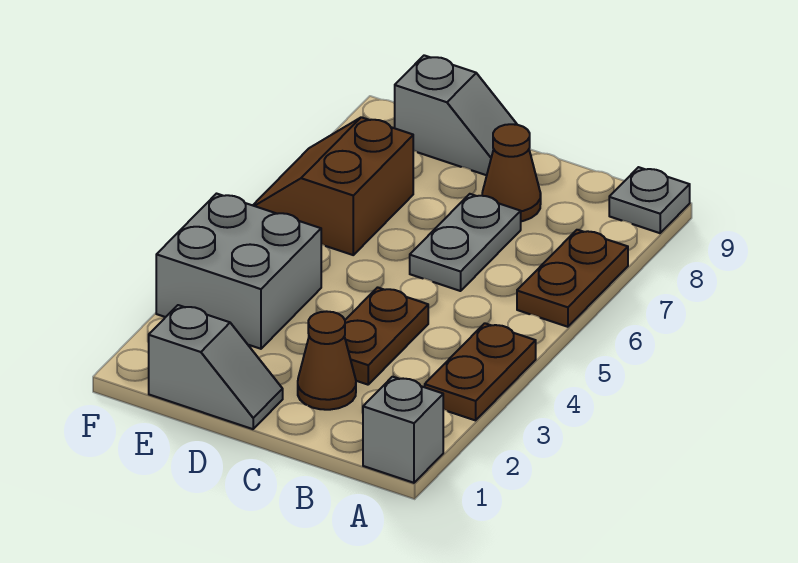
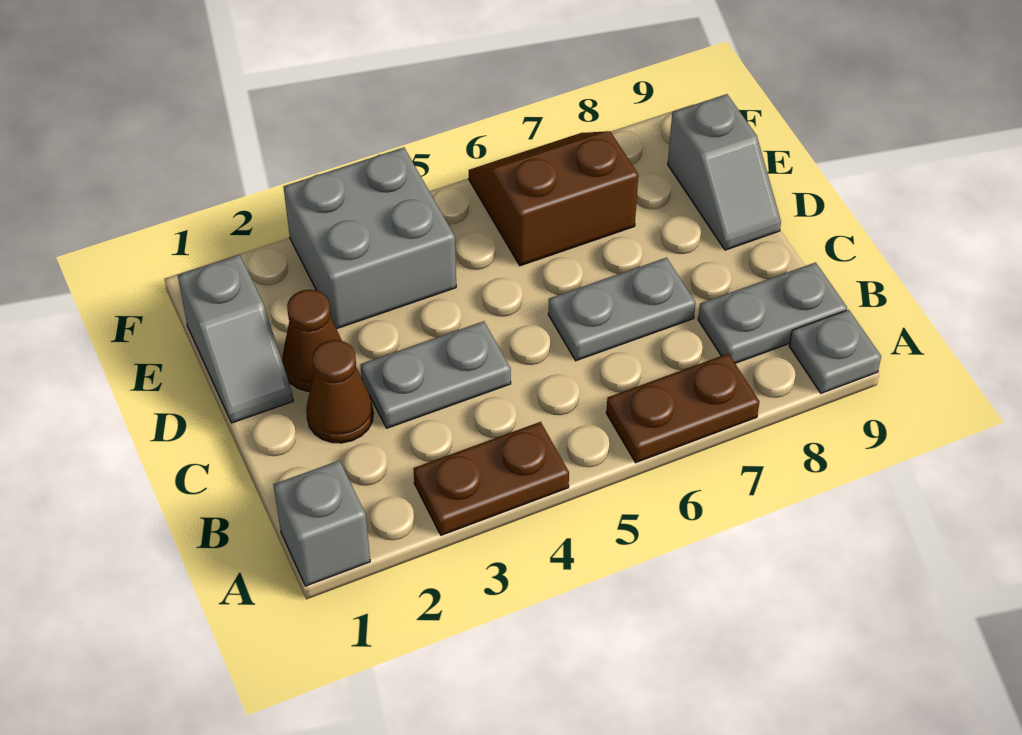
none -> grey plate B8:B9 level 1
brown plate C3:C4 level 1 -> grey plate C3:C4 level 1
brown cone C8 level 1 -> brown cone D2 level 1

